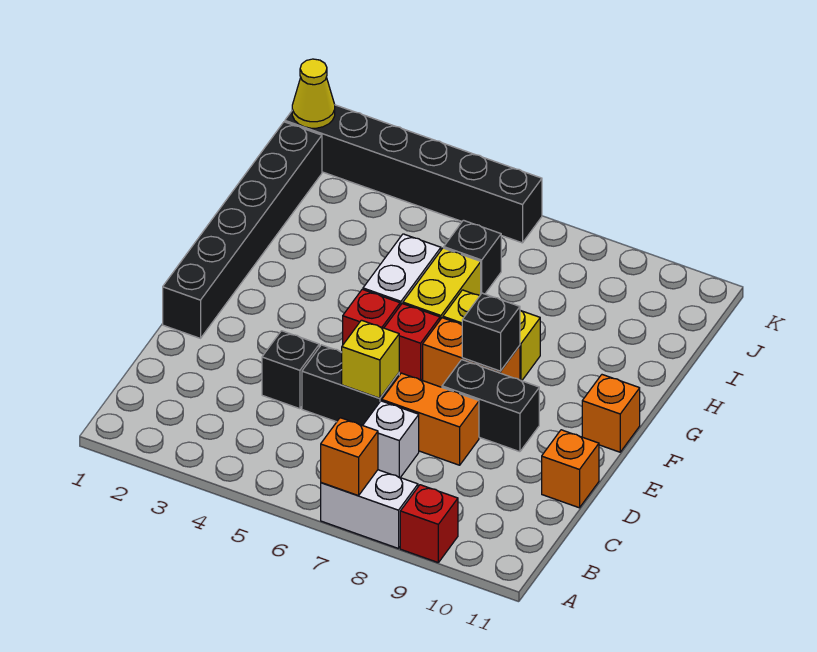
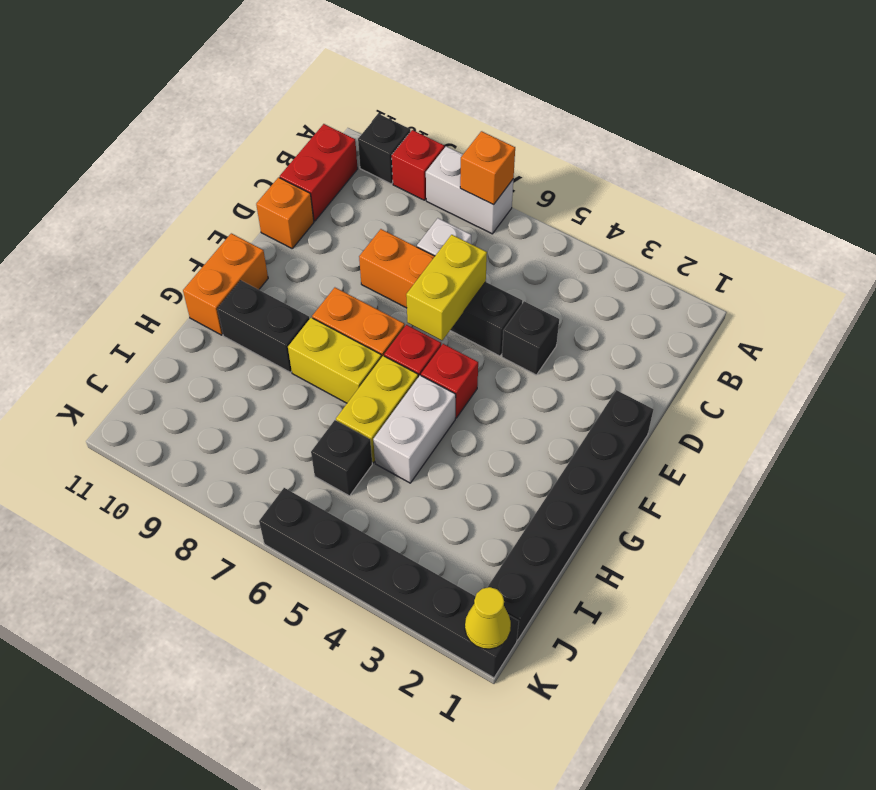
none -> red brick B11:C11 level 1
yellow brick D6 level 2 -> yellow brick D6:E6 level 2
black brick E8:E9 level 1 -> black brick G9:G10 level 1
black brick F8 level 2 -> black brick A10 level 1
orange brick F11 level 1 -> orange brick F11:G11 level 1

